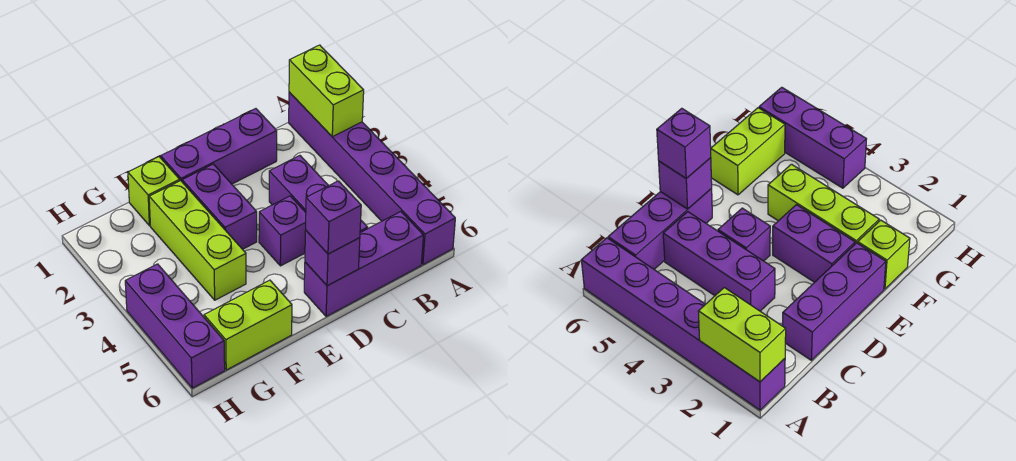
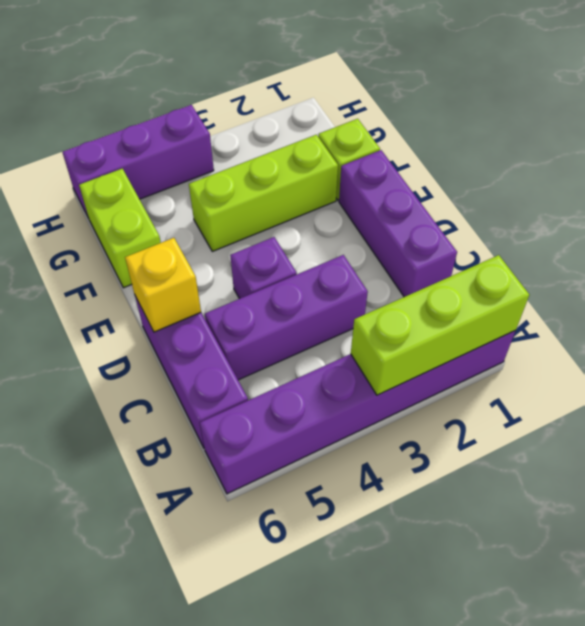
lime brick A1:A2 level 2 -> lime brick A1:A3 level 2
purple brick D6 level 2 -> yellow brick D6 level 2
purple brick D6 level 3 -> none
purple brick E2:E3 level 1 -> none

